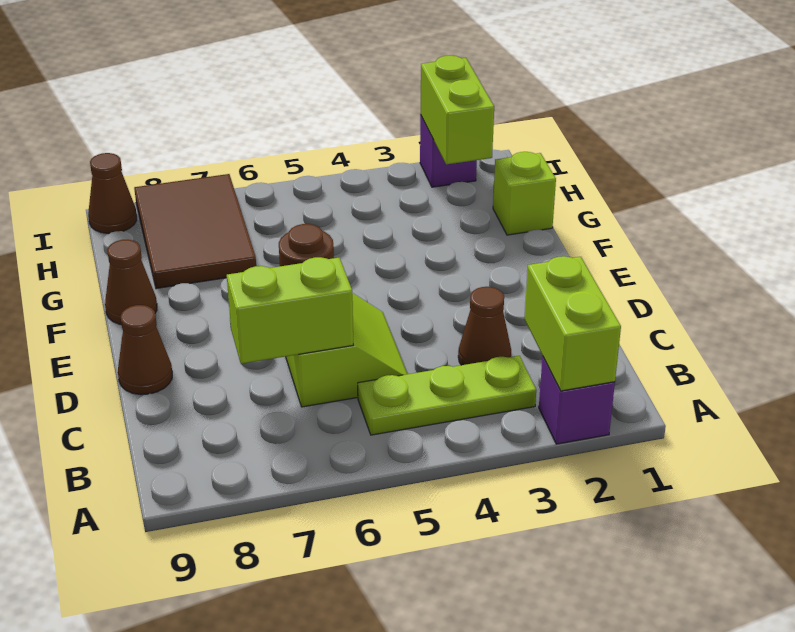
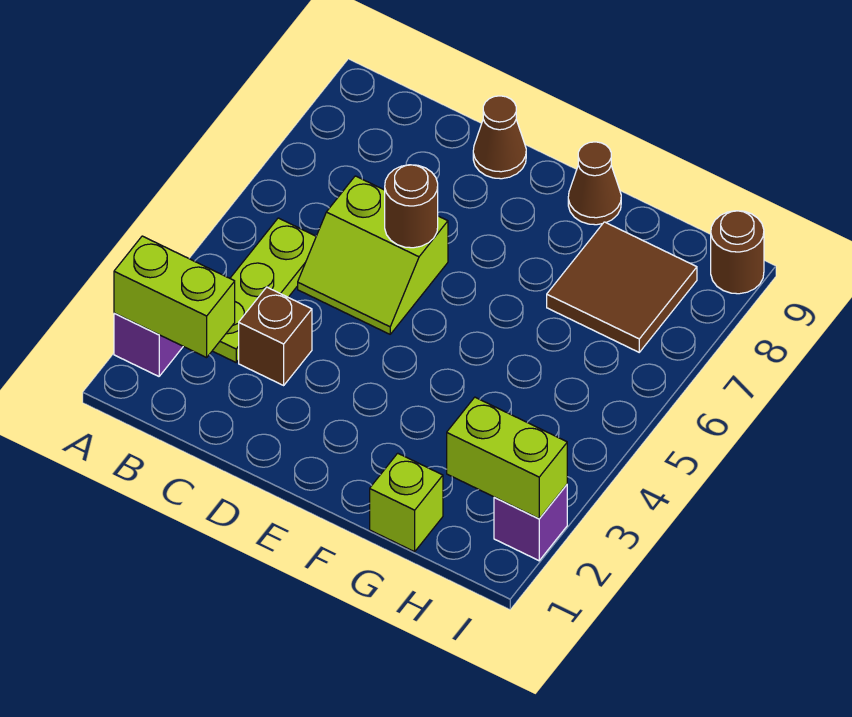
brown cone C3 level 1 -> brown brick C3 level 1
lime brick C6:C7 level 2 -> none
brown tile G7:I8 level 1 -> brown tile G7:H8 level 1
brown cone I9 level 1 -> brown round brick I9 level 1

